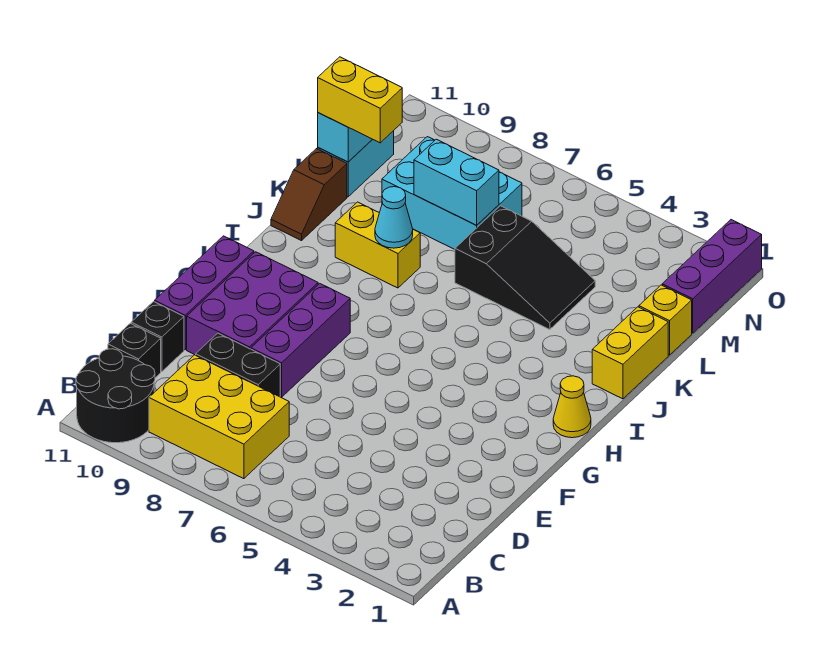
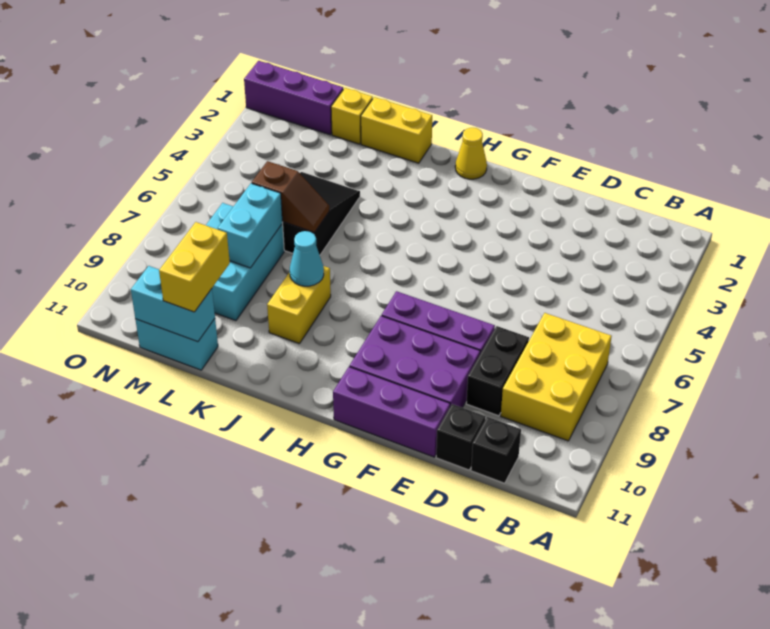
black round brick A10:B11 level 1 -> none
brown slope J11:K11 level 1 top K -> brown slope K6:L6 level 2 top L

